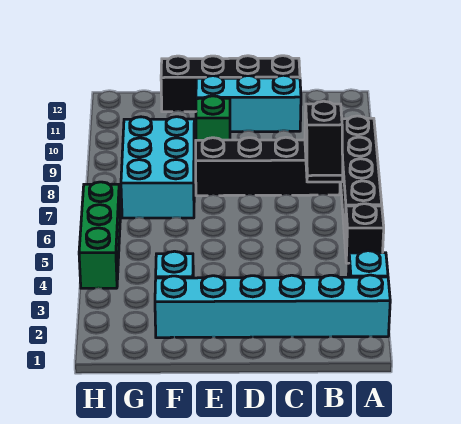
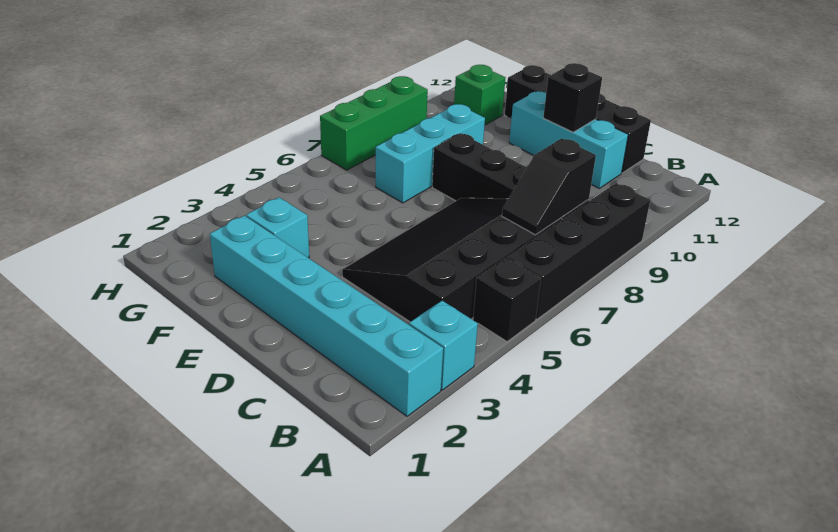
none -> black slope B4:D7 level 1 top B
none -> black brick D11 level 2
green brick E10 level 1 -> green brick G11 level 1
cyan brick F7:G9 level 1 -> cyan brick F7:F9 level 1
green brick H4:H6 level 1 -> green brick H7:H9 level 1

